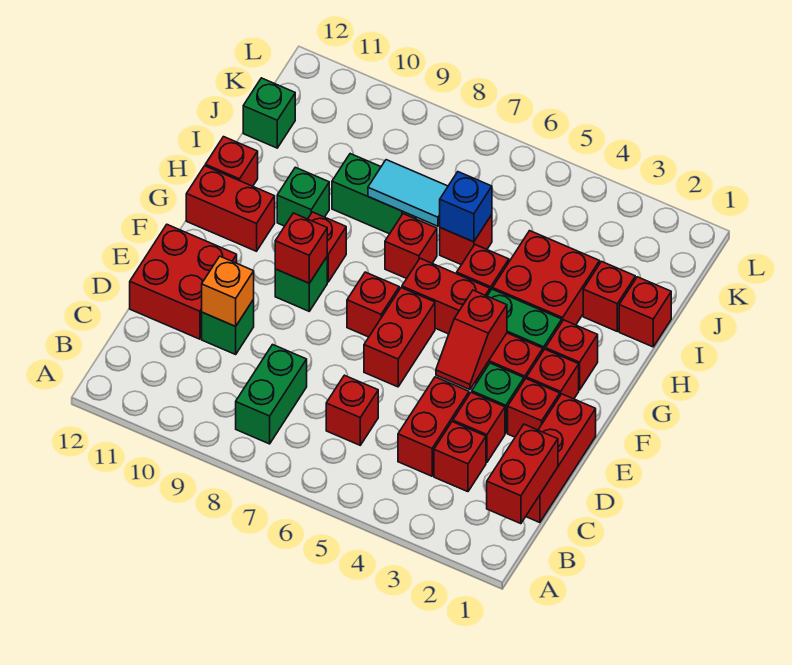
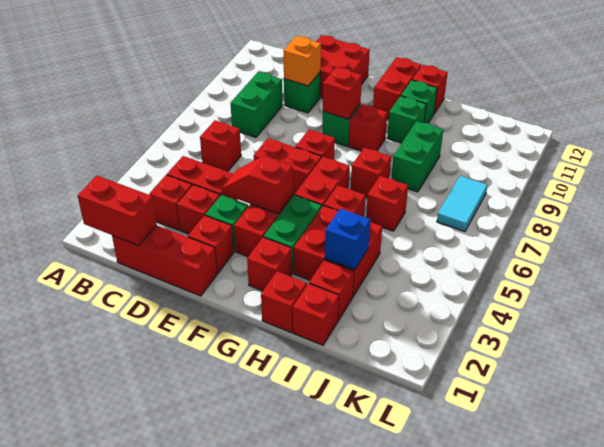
green brick B8:C8 level 1 -> green brick C8:C9 level 1
red brick F2 level 1 -> red brick H1 level 1
blue brick I6 level 2 -> blue brick I3 level 2
cyan tile I7:I8 level 2 -> cyan tile K7:K8 level 1
green brick J12 level 1 -> green brick H11 level 1

